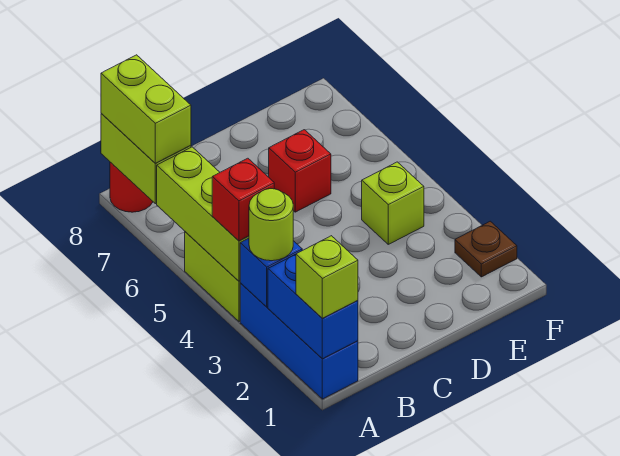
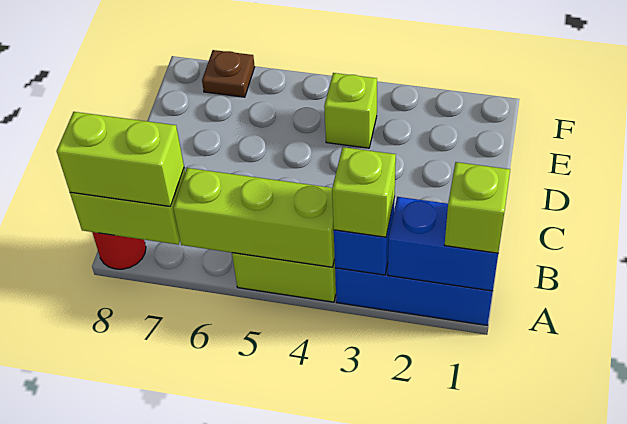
lime round brick A3 level 3 -> lime brick A3 level 3
red brick A4 level 3 -> none
red brick D6 level 1 -> none
brown plate F2 level 1 -> brown plate F7 level 1

